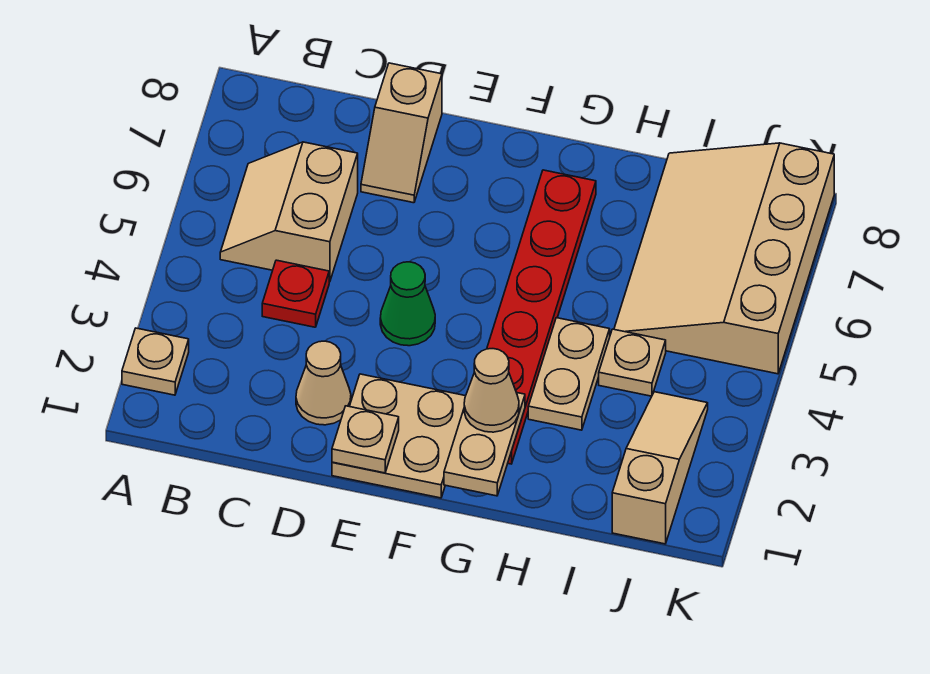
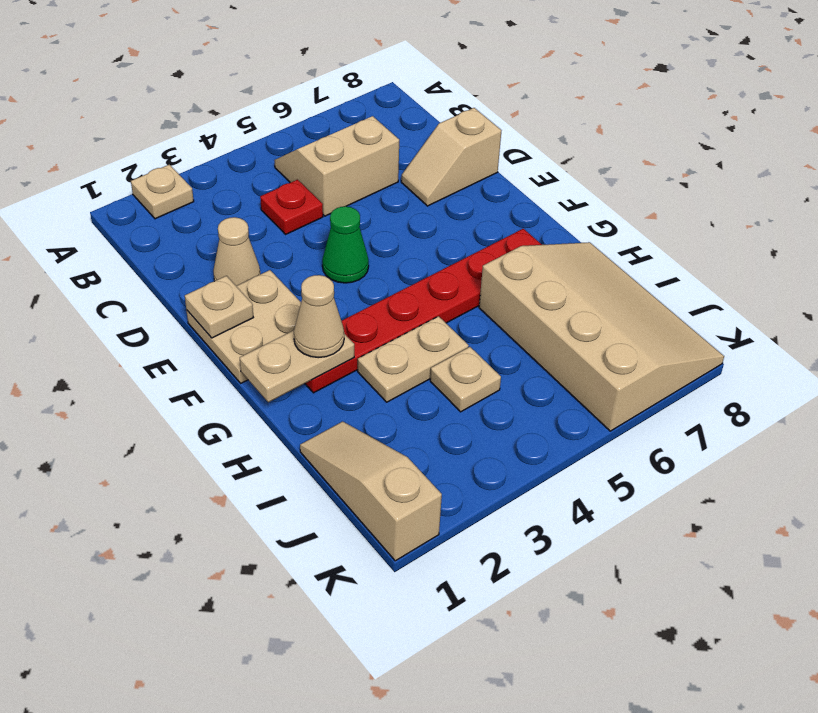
tan slope I5:K8 level 1 top K -> tan slope H6:K8 level 1 top 6
tan slope J1:J3 level 1 top 1 -> tan slope I1:K1 level 1 top K

